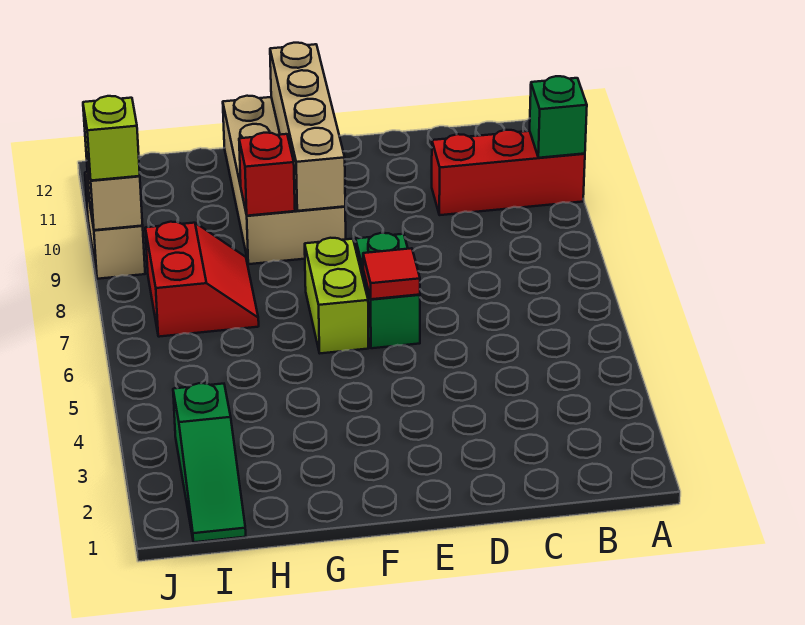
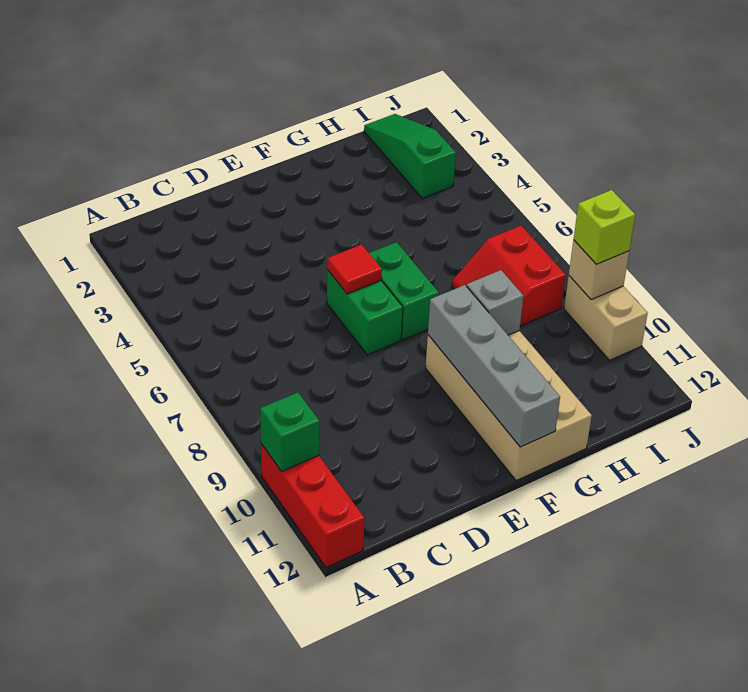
red brick A10:C10 level 1 -> red brick A10:A12 level 1
lime brick F6:F7 level 1 -> green brick F6:F7 level 1
tan brick F9:F12 level 2 -> grey brick F9:F12 level 2
red brick G9 level 2 -> grey brick G9 level 2

